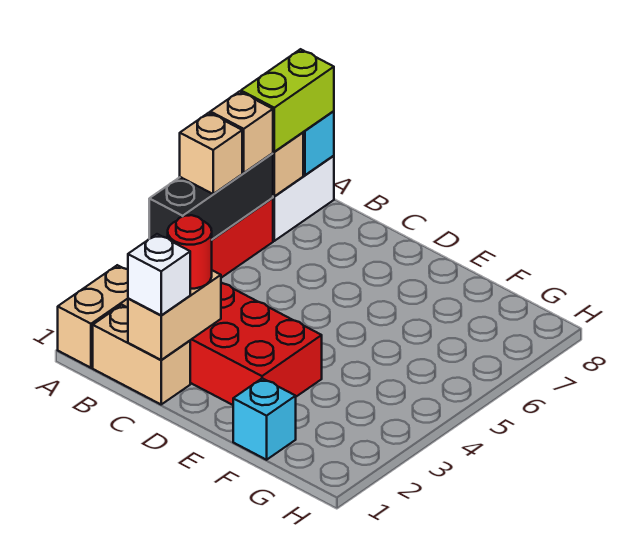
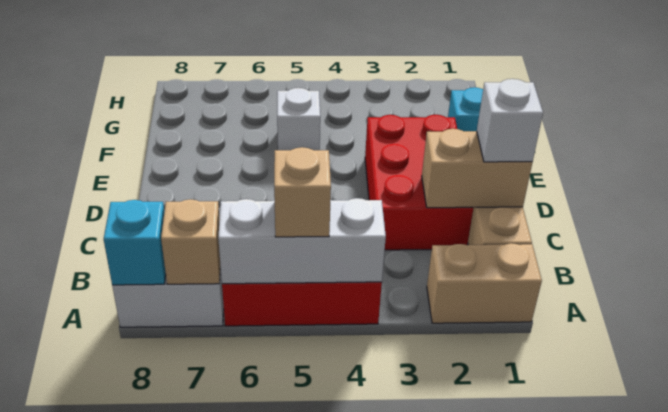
black brick A4:A6 level 2 -> white brick A4:A6 level 2
tan brick A6 level 3 -> none
lime brick A7:A8 level 3 -> none
red round brick C2 level 3 -> none
none -> white brick F5 level 1

